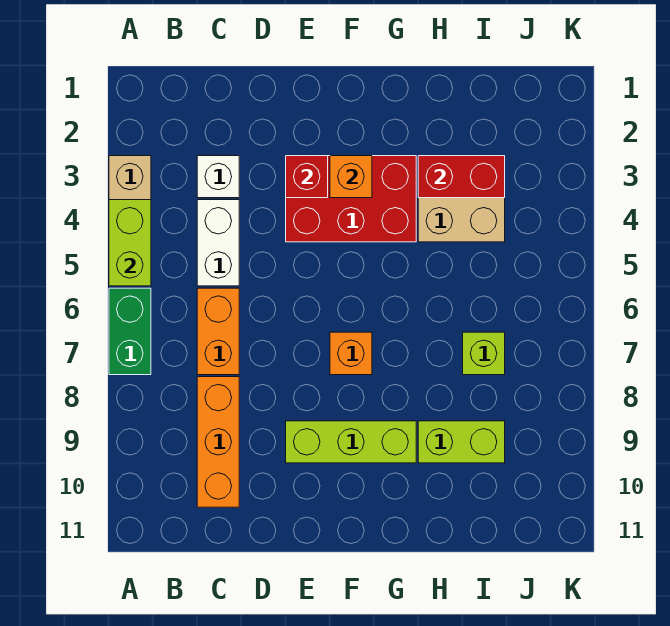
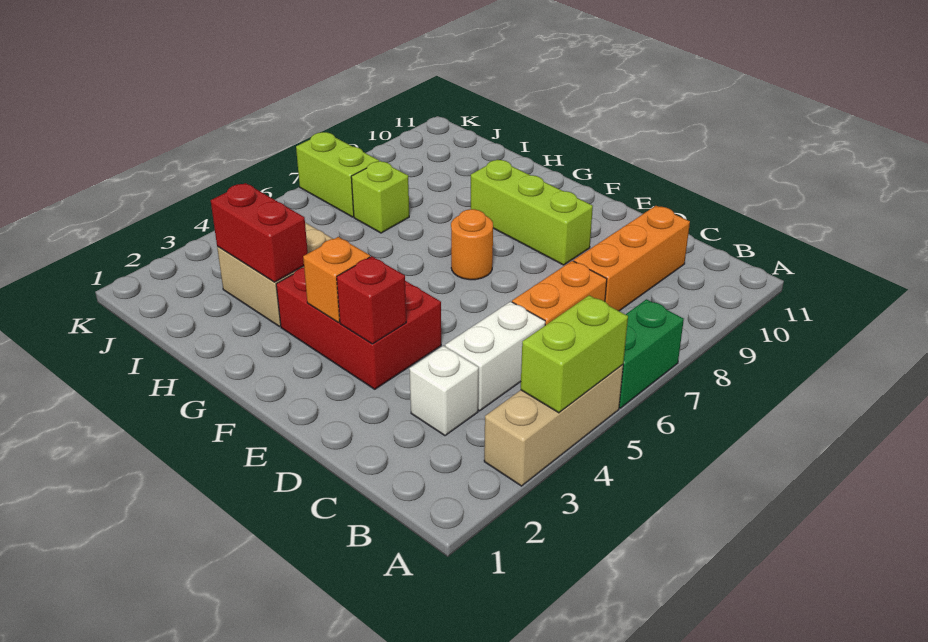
orange brick F7 level 1 -> orange round brick F7 level 1
lime brick H9:I9 level 1 -> lime brick J7:K7 level 1

